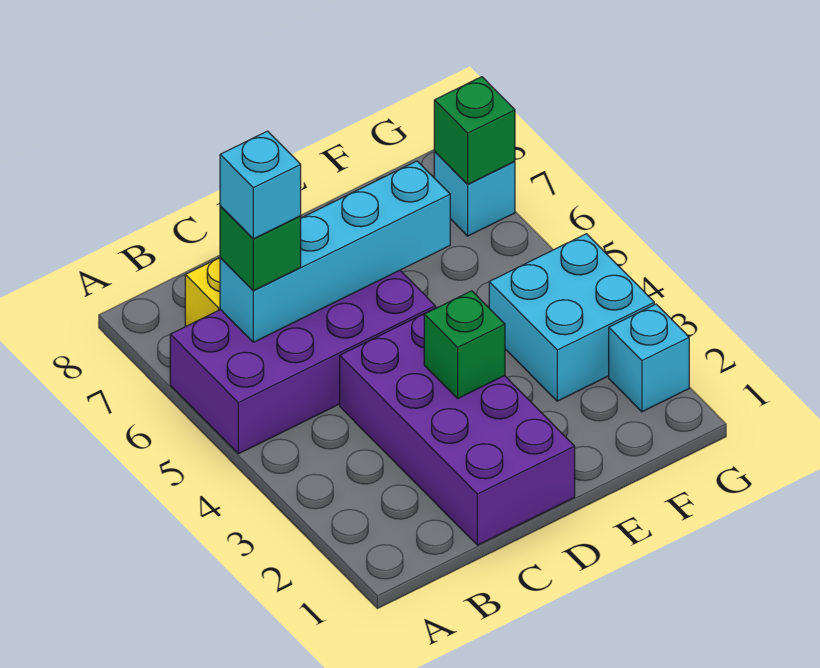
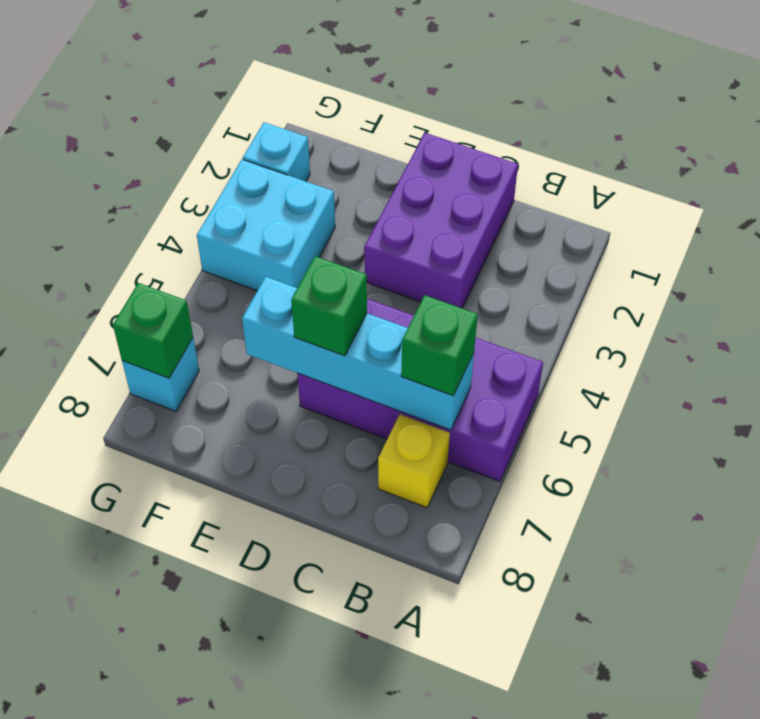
cyan brick B6 level 4 -> none
purple brick C1:D4 level 1 -> purple brick C1:D3 level 1
green brick D3 level 2 -> green brick D6 level 3

